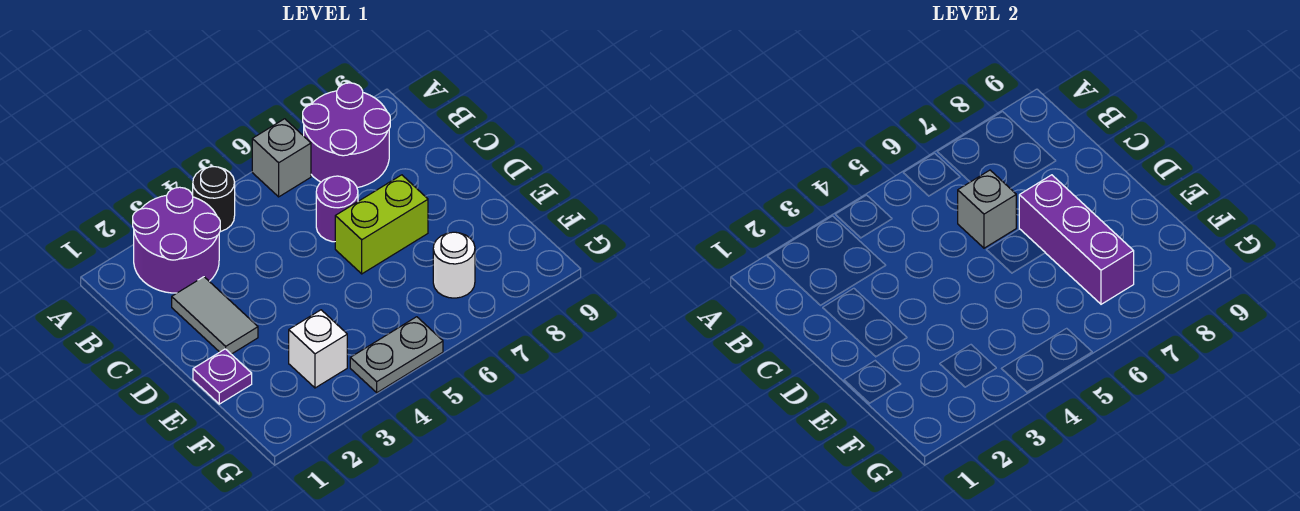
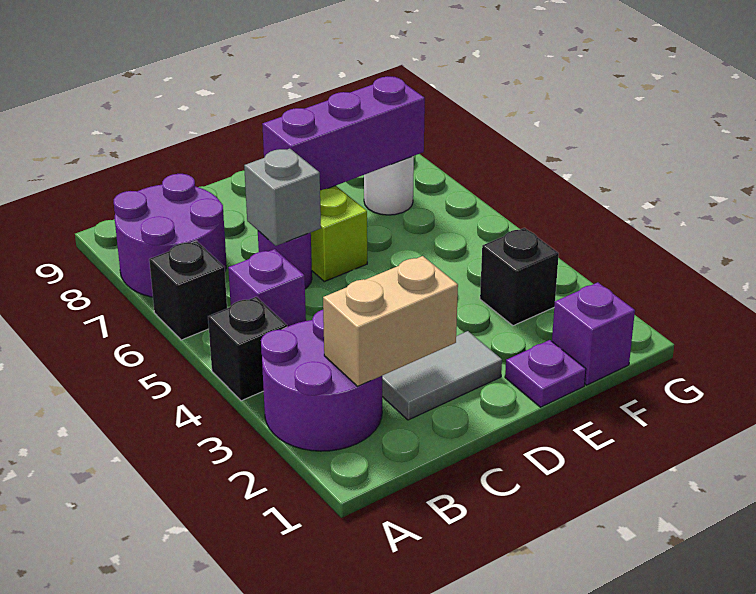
black round brick A4 level 1 -> black brick A4 level 1
grey brick A6 level 1 -> black brick A6 level 1
none -> tan brick B2:C2 level 2
none -> purple brick B5 level 1
none -> purple brick F1 level 1
white brick F3 level 1 -> black brick F3 level 1
grey plate G4:G5 level 1 -> none

